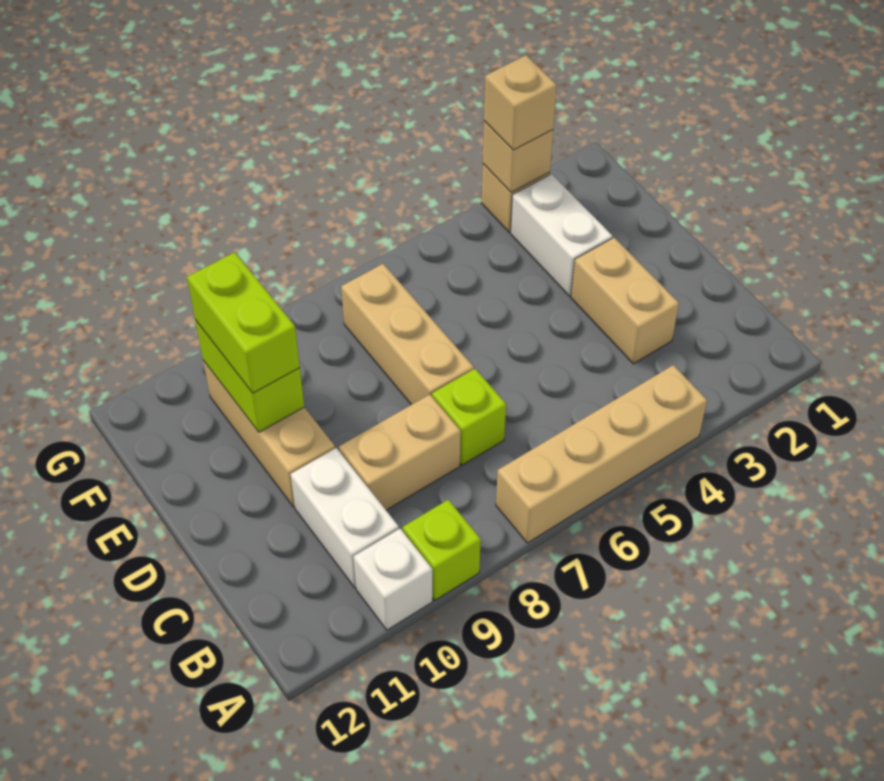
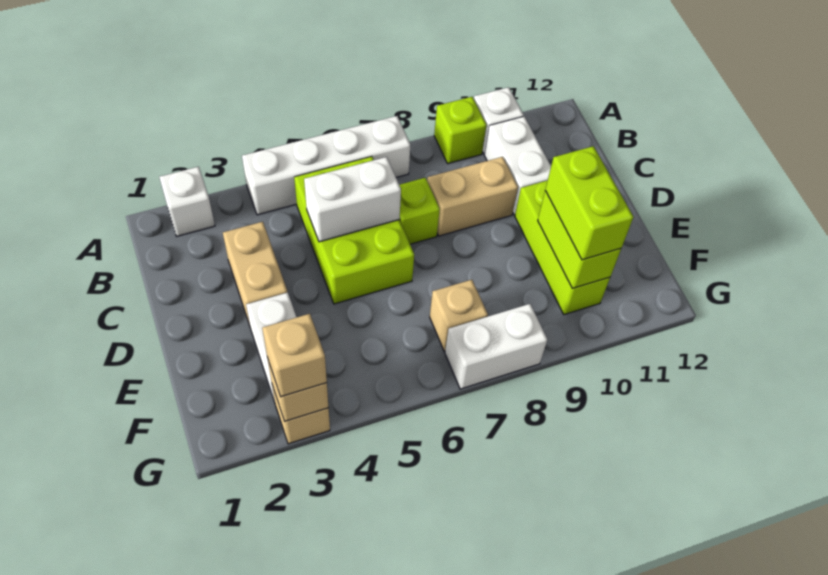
none -> white brick A2 level 1
tan brick A4:A7 level 1 -> white brick A4:A7 level 1
none -> lime brick B5:D6 level 1
none -> white brick C5:C6 level 2
tan brick D7:F7 level 1 -> tan brick F7 level 1
tan brick D10:F10 level 1 -> lime brick D10:F10 level 1
none -> white brick G7:G8 level 1

